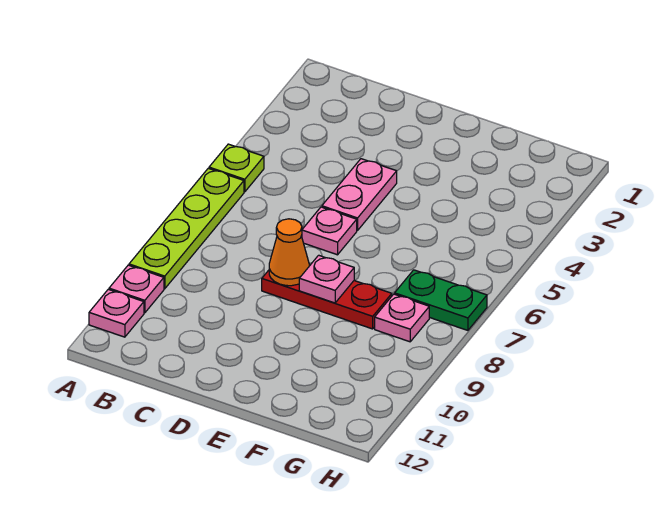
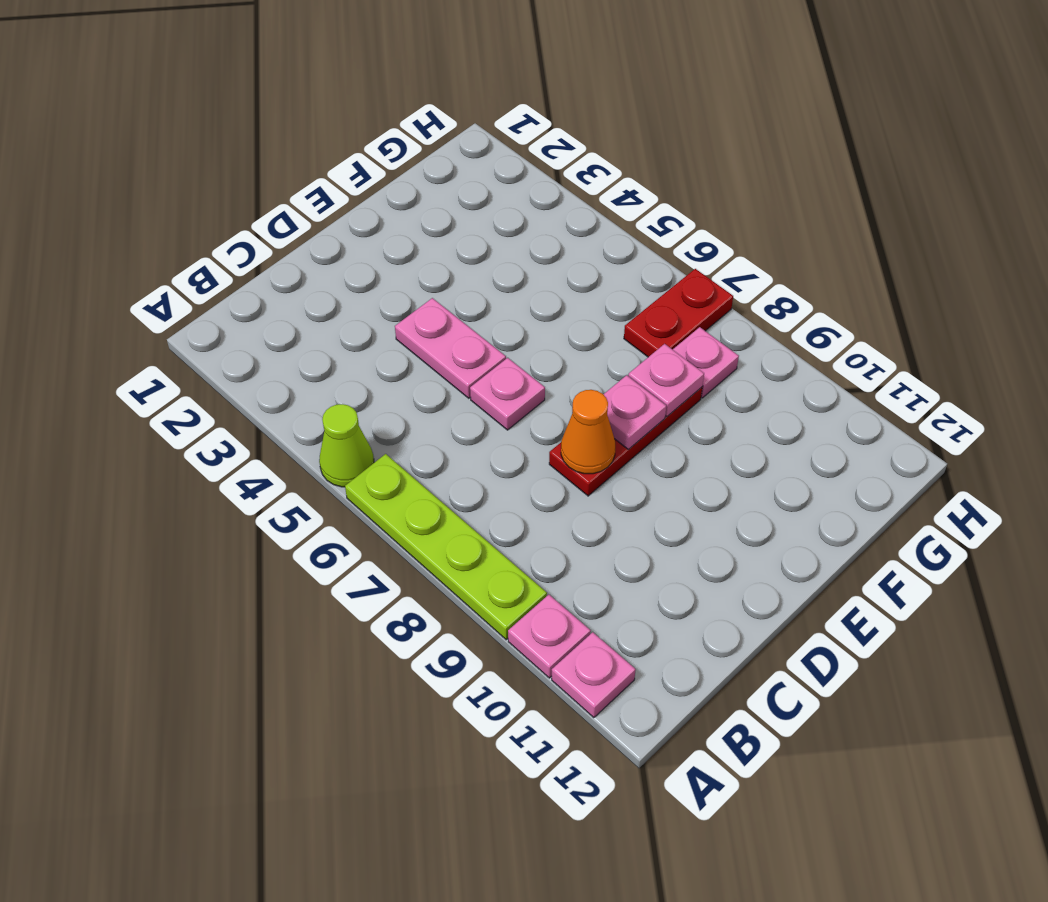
lime plate A5 level 1 -> lime cone A5 level 1
none -> pink plate F8 level 2
green plate G7:H7 level 1 -> red plate G7:H7 level 1

